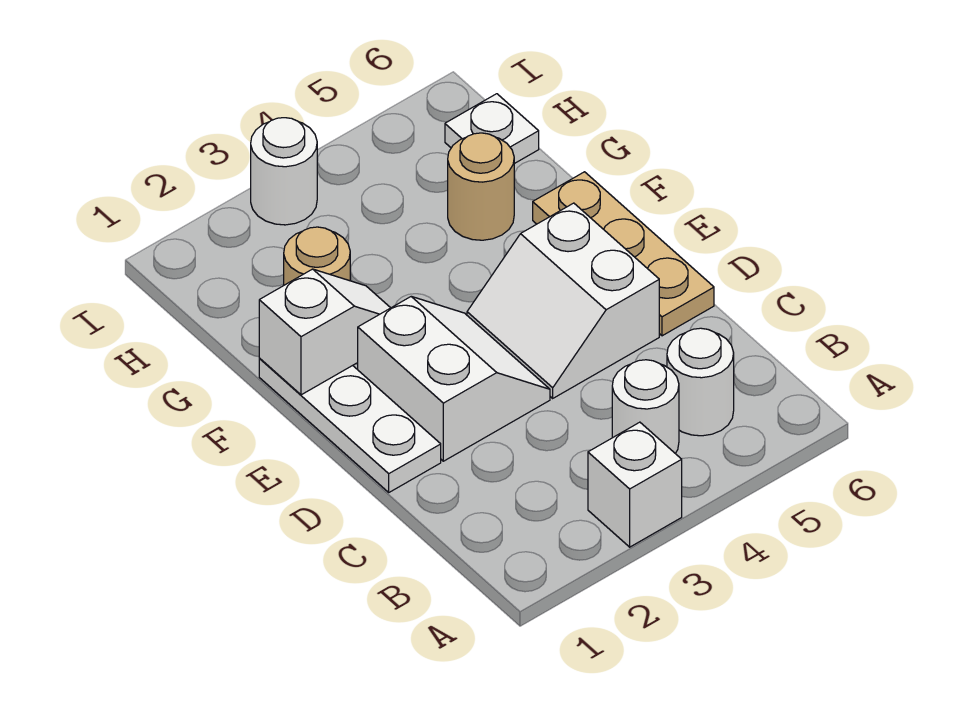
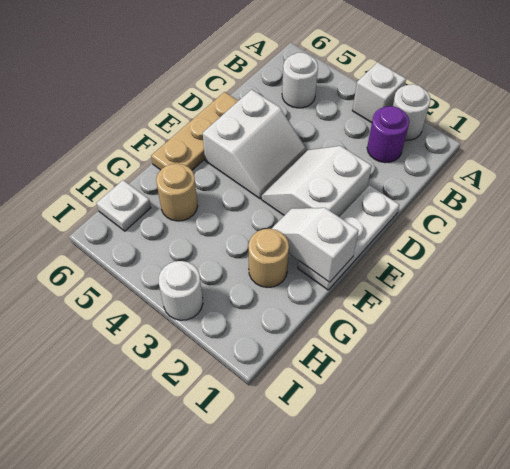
none -> purple round brick B2 level 1
white round brick B4 level 1 -> white round brick A2 level 1

